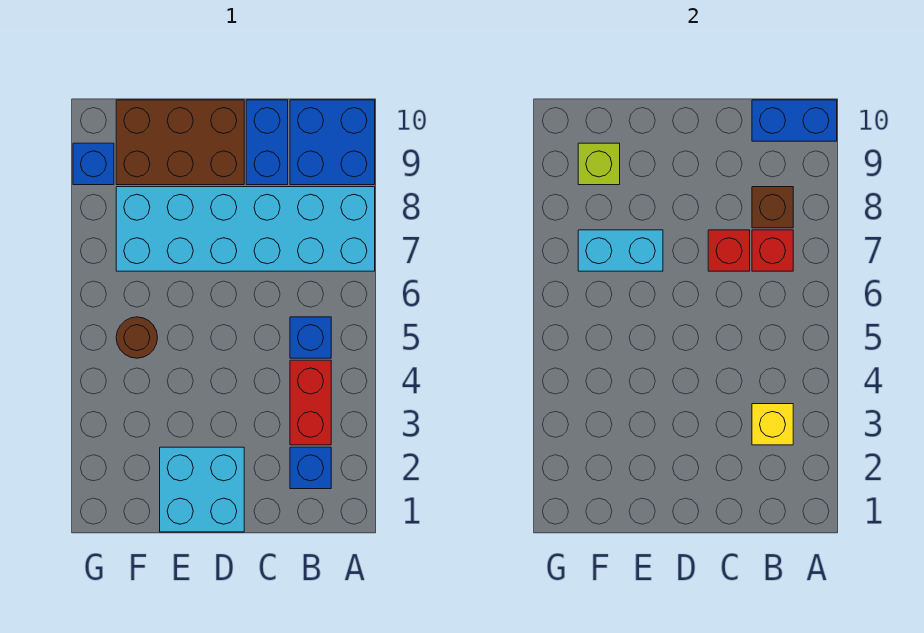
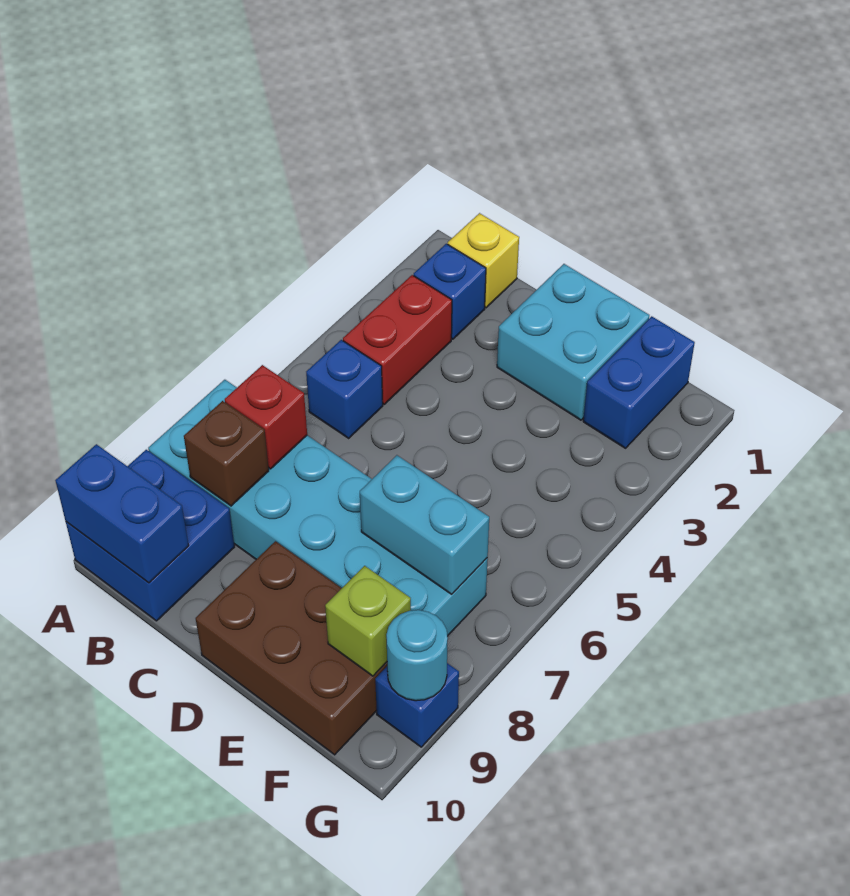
yellow brick B3 level 2 -> yellow brick B1 level 1
red brick C7 level 2 -> none
blue brick C9:C10 level 1 -> blue brick F1:F2 level 1
brown round brick F5 level 1 -> none
none -> cyan round brick G9 level 2

